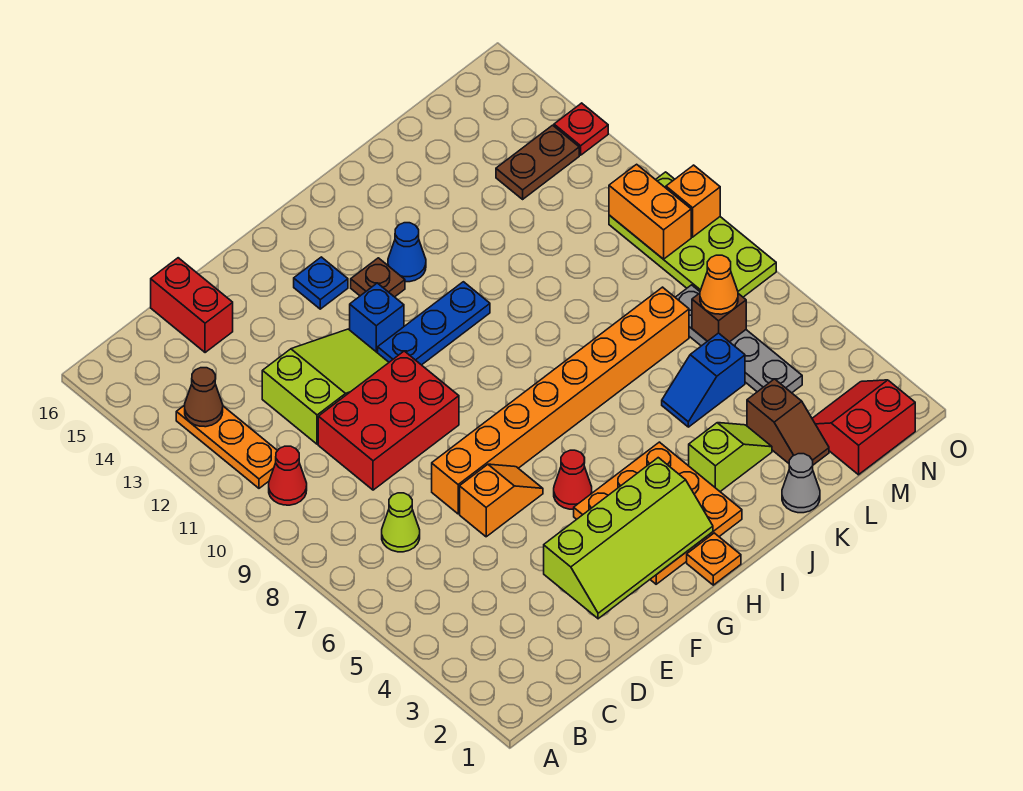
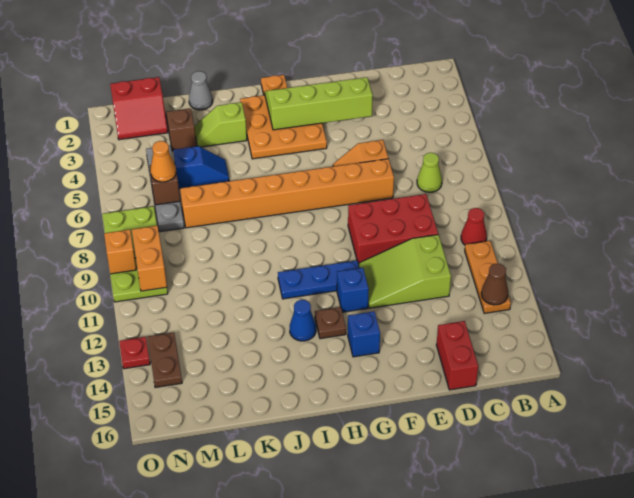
red cone G5 level 1 -> none
blue plate G14 level 1 -> blue brick G14 level 1
brown plate M13:N13 level 1 -> brown plate N13:N14 level 1

